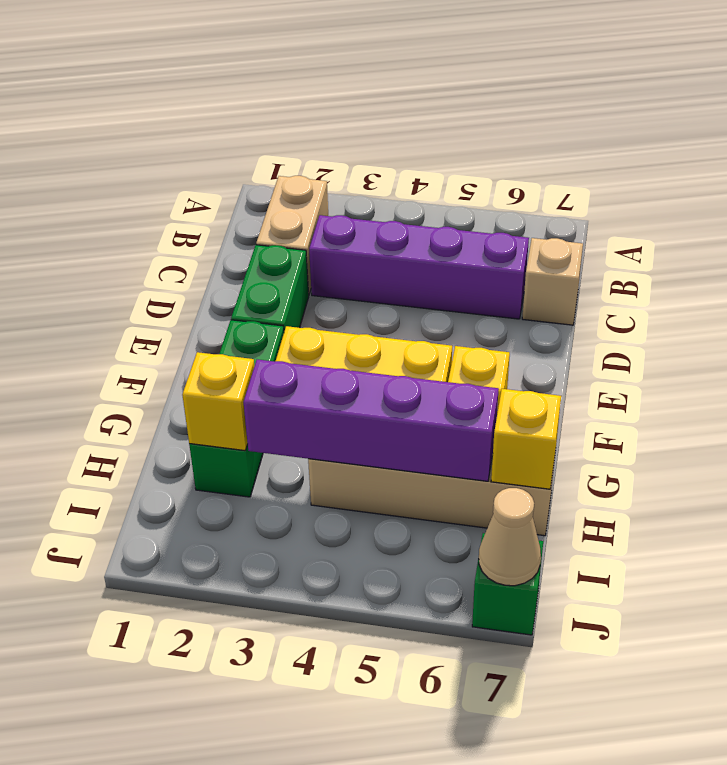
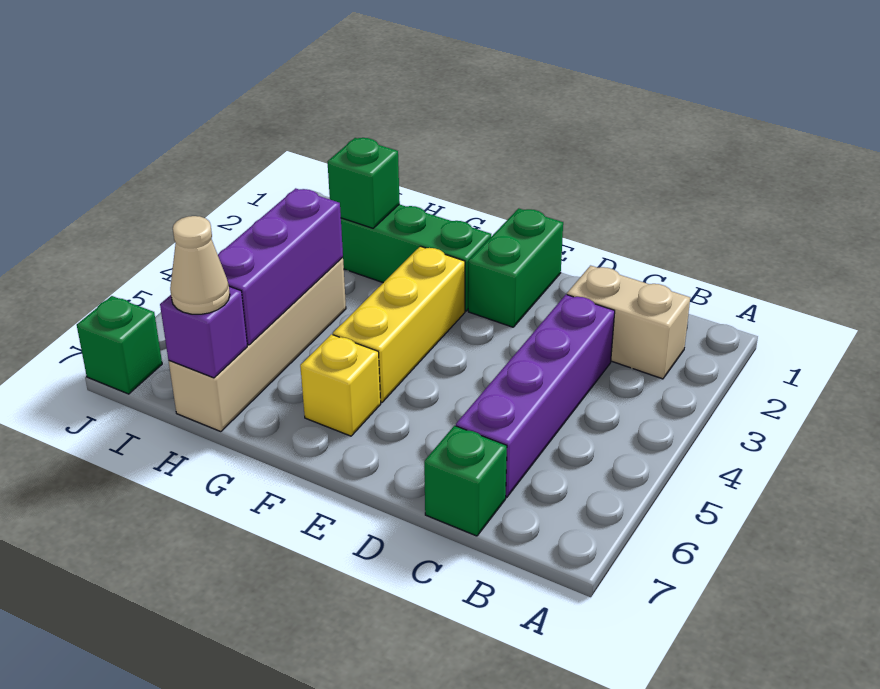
tan brick C7 level 1 -> green brick C7 level 1
green brick D2:E2 level 1 -> green brick E1:E2 level 1
yellow brick H2 level 2 -> green brick H2 level 2
purple brick H3:H6 level 2 -> purple brick H4:H6 level 2
yellow brick H7 level 2 -> purple brick H7 level 2
tan cone J7 level 2 -> tan cone H7 level 3

